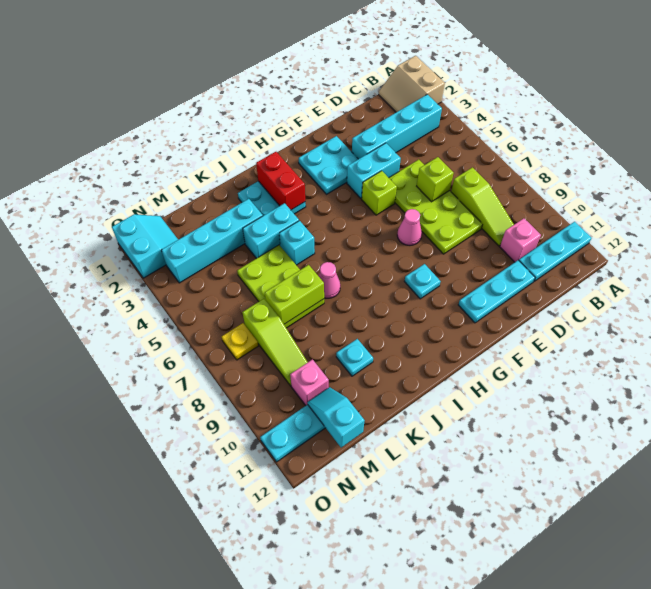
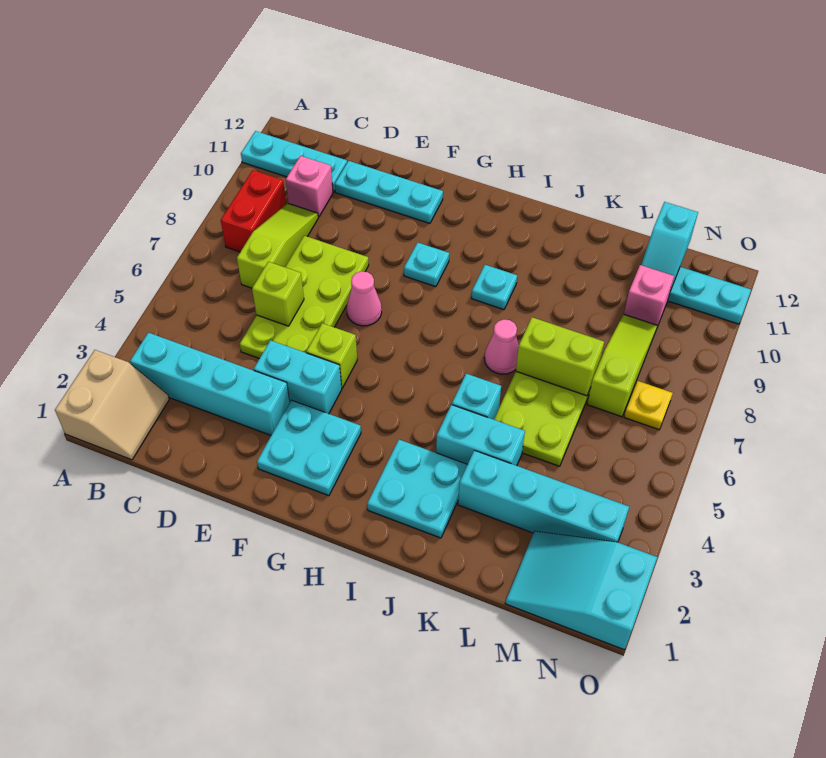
red brick I2:I3 level 2 -> red brick B8:B9 level 1
cyan plate K10 level 1 -> cyan plate I9 level 1
cyan slope N1:O2 level 1 top O -> cyan slope M1:O2 level 1 top O

